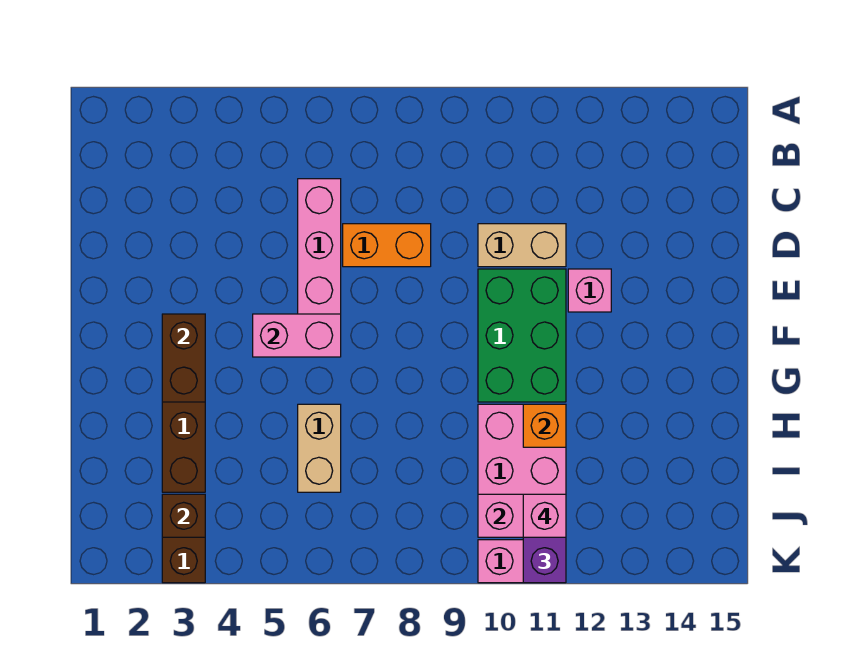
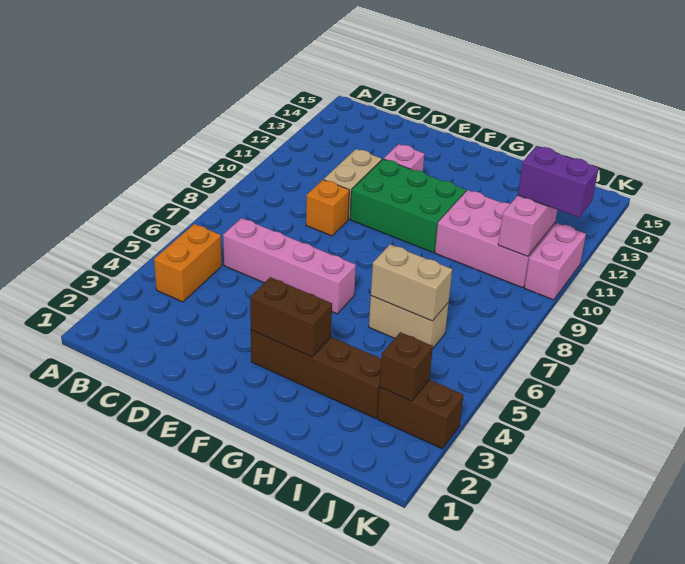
orange brick D7:D8 level 1 -> orange brick B4:B5 level 1
pink brick F5:F6 level 2 -> none
none -> tan brick H6:I6 level 2
orange brick H11 level 2 -> orange brick D9 level 1
pink brick J11 level 4 -> none

